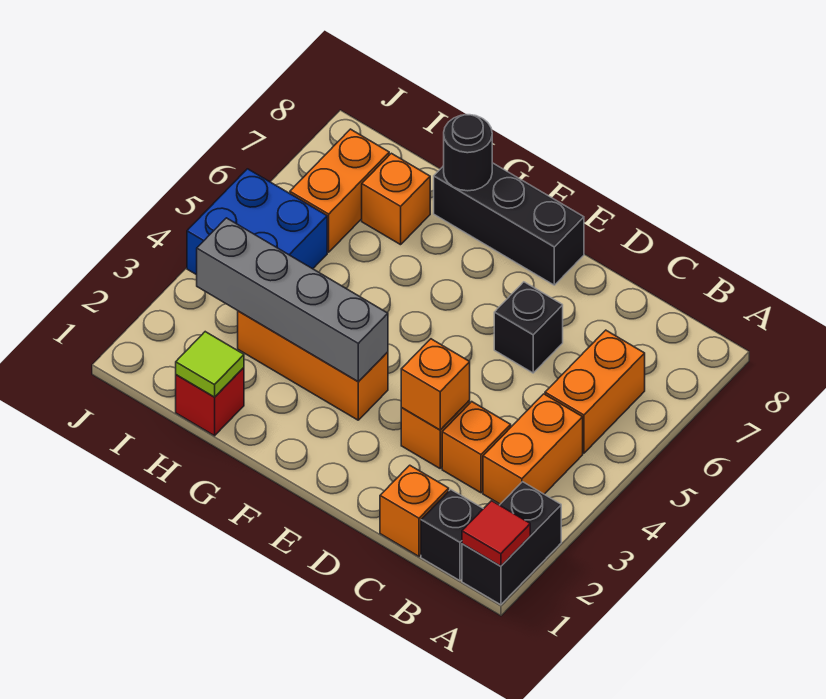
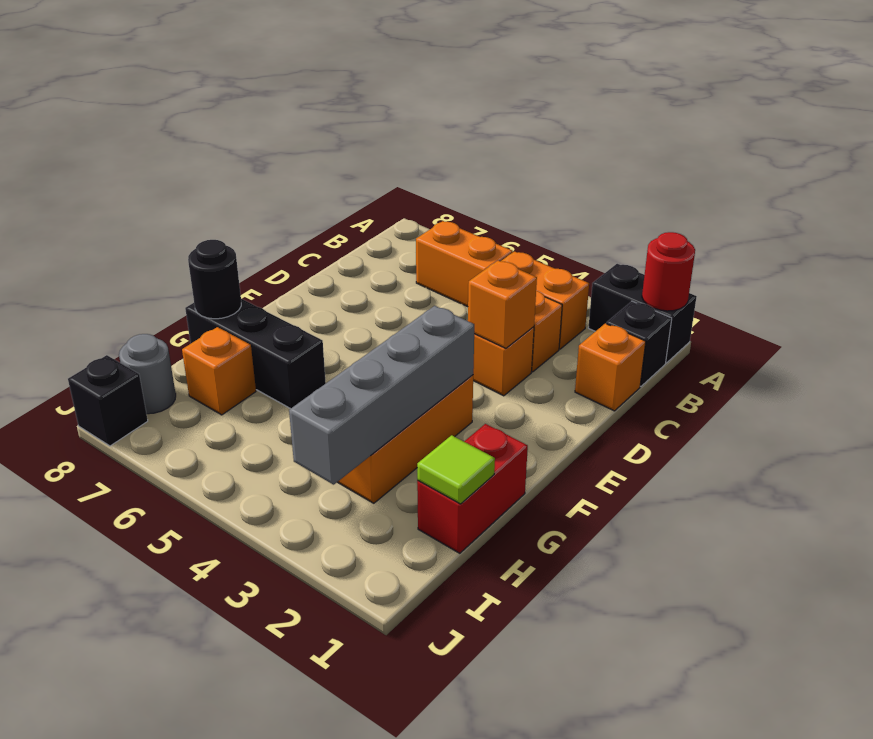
red tile A1 level 2 -> red round brick A1 level 2
black brick D6 level 1 -> black brick J8 level 1
black brick E8:G8 level 1 -> black brick G6:G8 level 1
red brick H1 level 1 -> red brick G1:H1 level 1
blue brick I4:J5 level 1 -> none
orange brick I6:I7 level 1 -> none
none -> grey round brick I8 level 1

